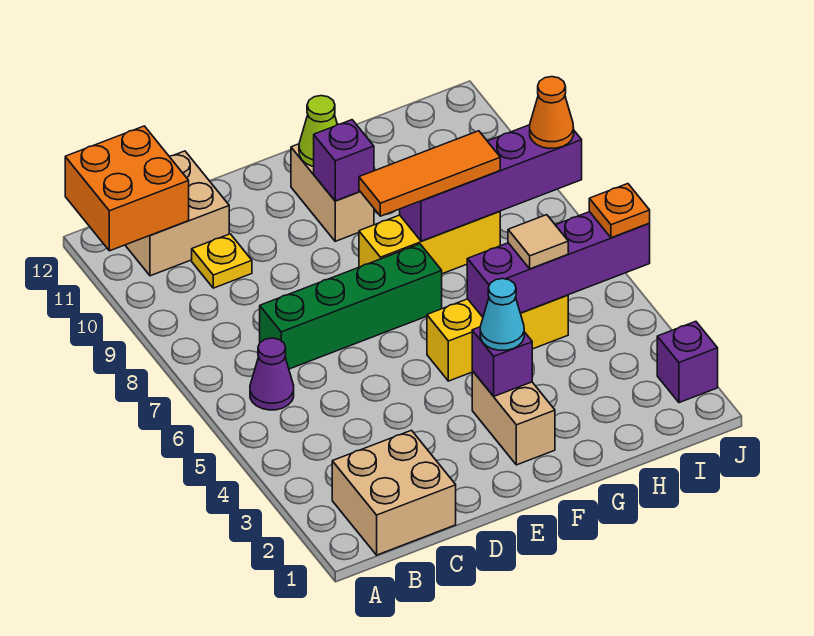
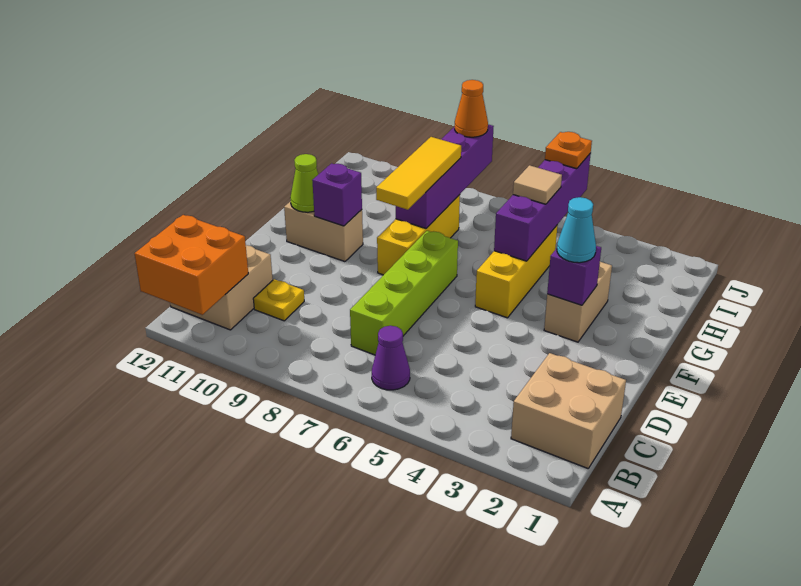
green brick C7:F7 level 1 -> lime brick C7:F7 level 1
tan brick F2:F3 level 1 -> tan brick F3:G3 level 1
orange tile F8:H8 level 3 -> yellow tile F8:H8 level 3
purple brick J2 level 1 -> none

